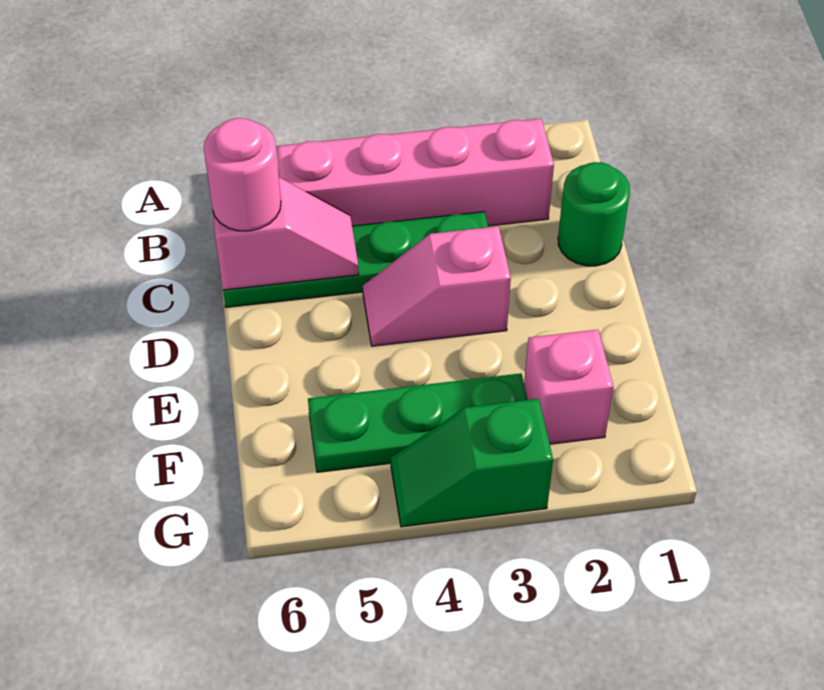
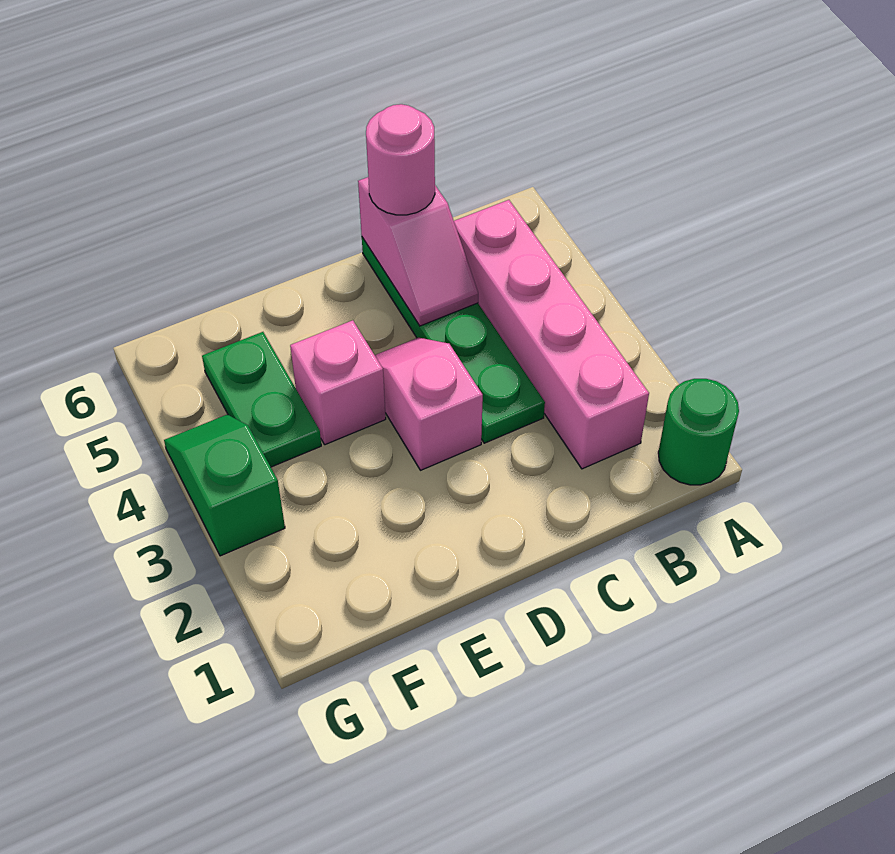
green round brick C1 level 1 -> green round brick A1 level 1
pink brick F2 level 1 -> pink brick E4 level 1
green plate F3:F5 level 1 -> green plate F4:F5 level 1

